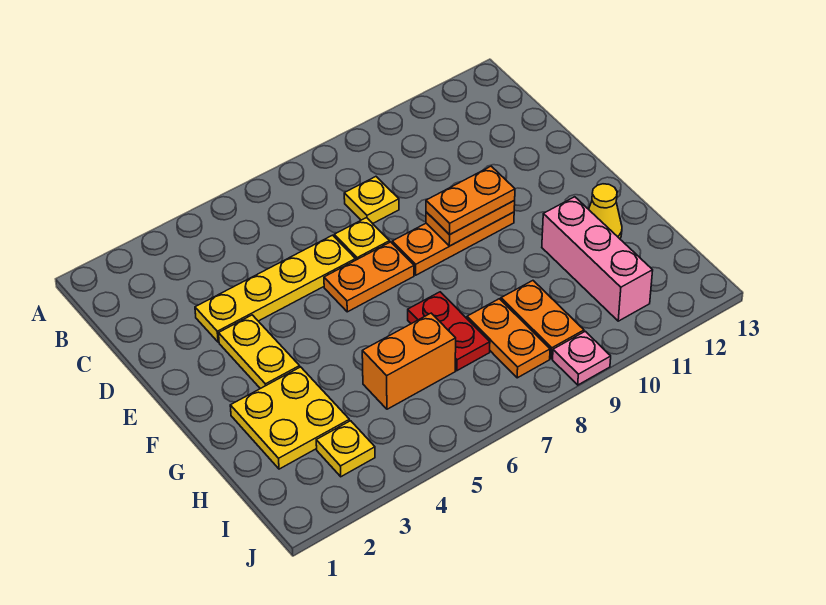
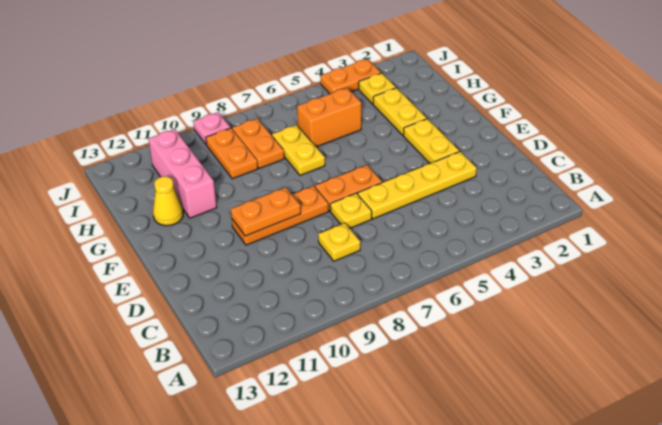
orange plate E9:E10 level 3 -> orange plate J3:J4 level 1
yellow plate G2:H3 level 1 -> yellow plate G3:H3 level 1
red plate G7:H7 level 1 -> yellow plate G7:H7 level 1

